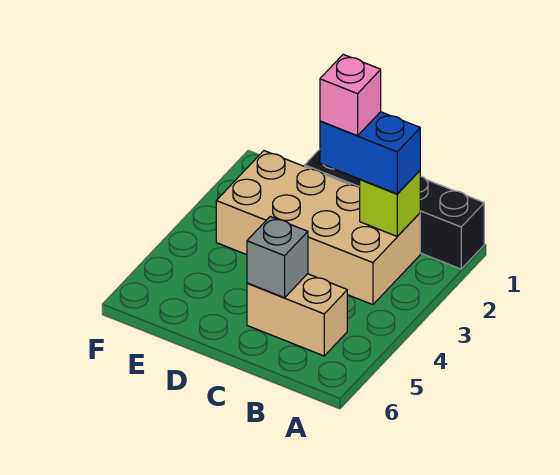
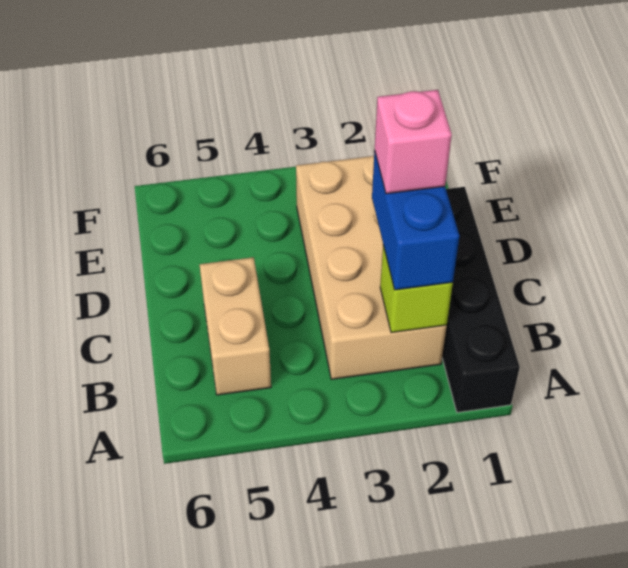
grey brick C5 level 2 -> none

